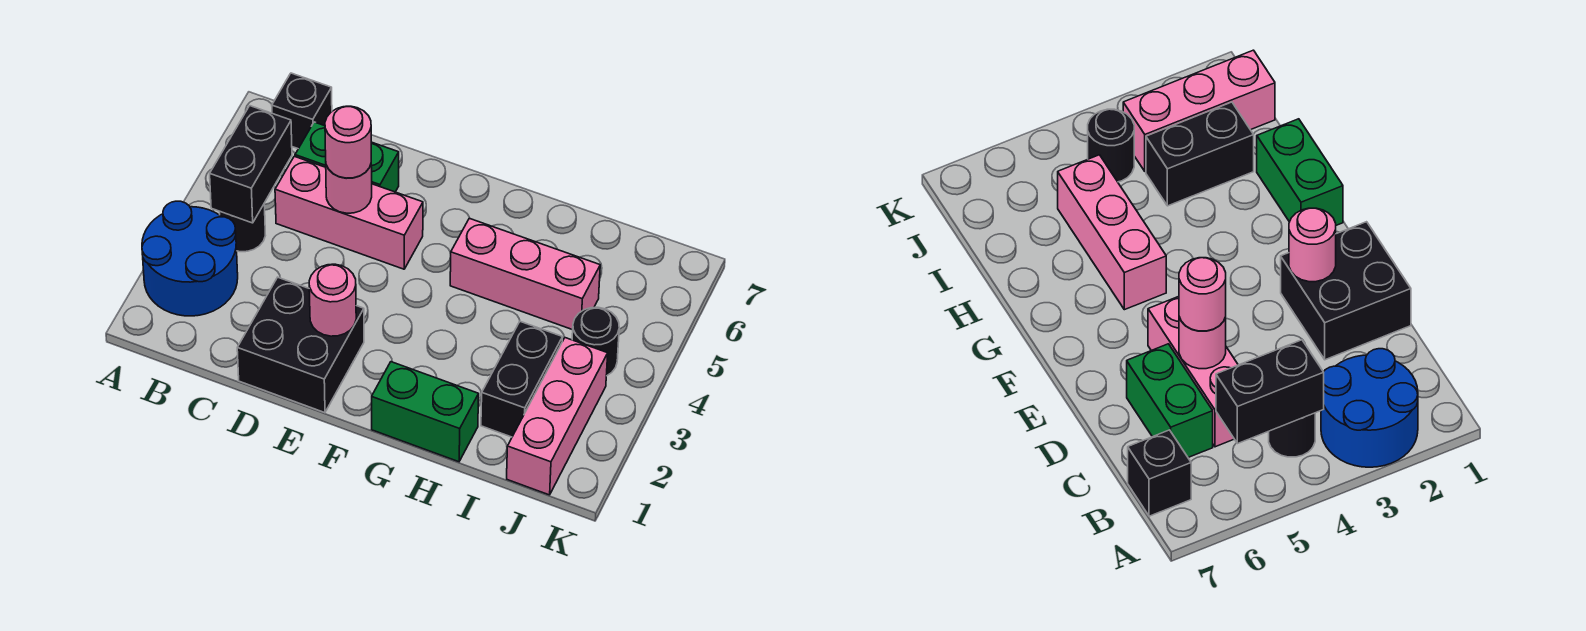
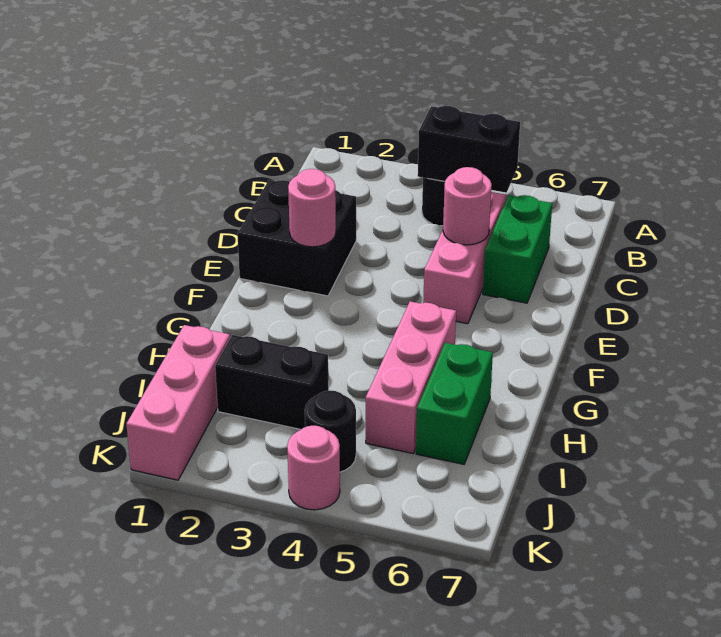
blue round brick A2:B3 level 1 -> none
black brick B7 level 1 -> none
pink round brick D5 level 3 -> pink round brick K4 level 1
green brick G1:H1 level 1 -> green brick H6:I6 level 1
pink brick J1:J3 level 1 -> pink brick I1:K1 level 1

